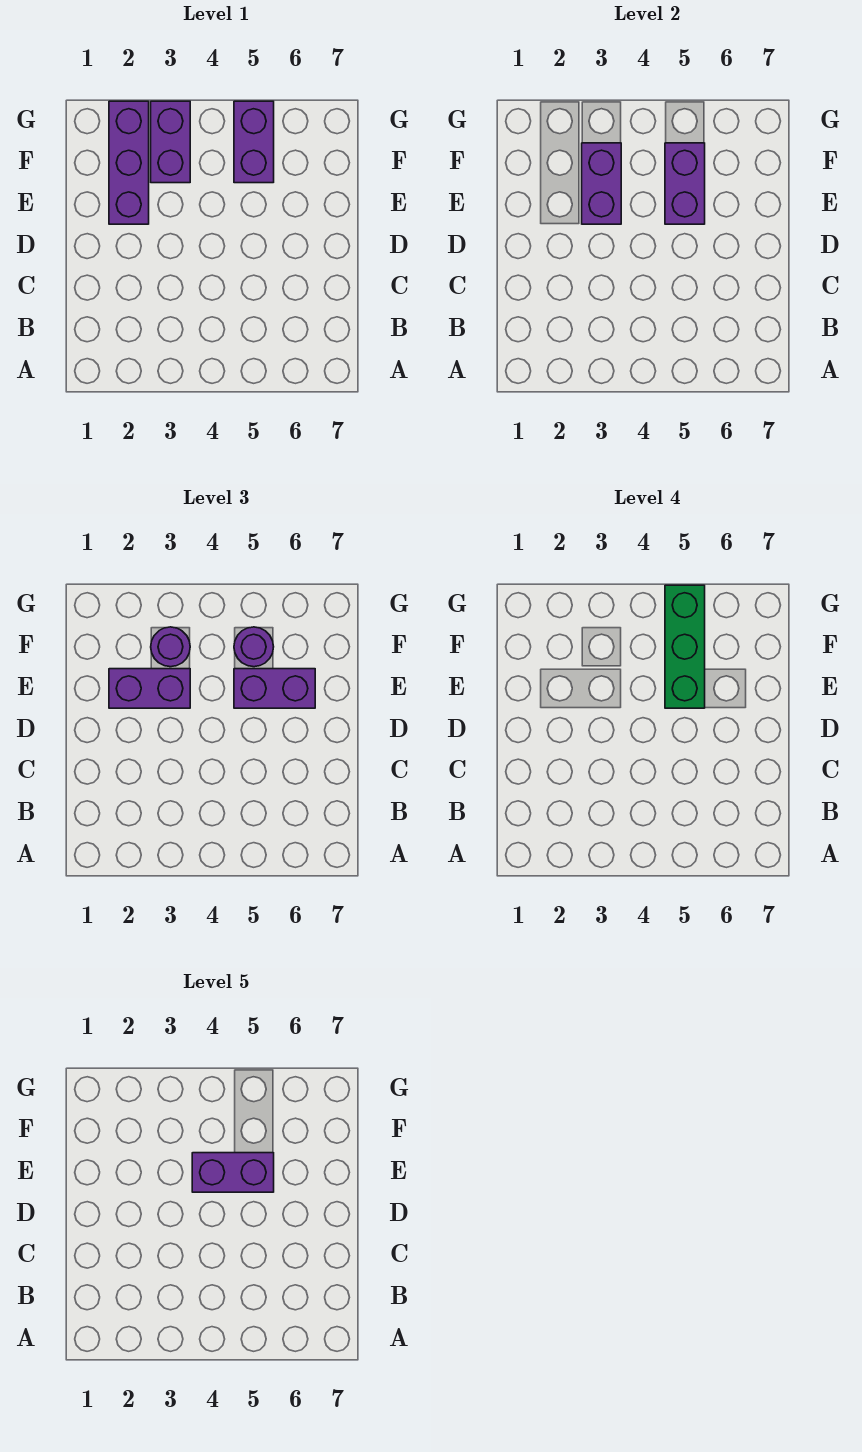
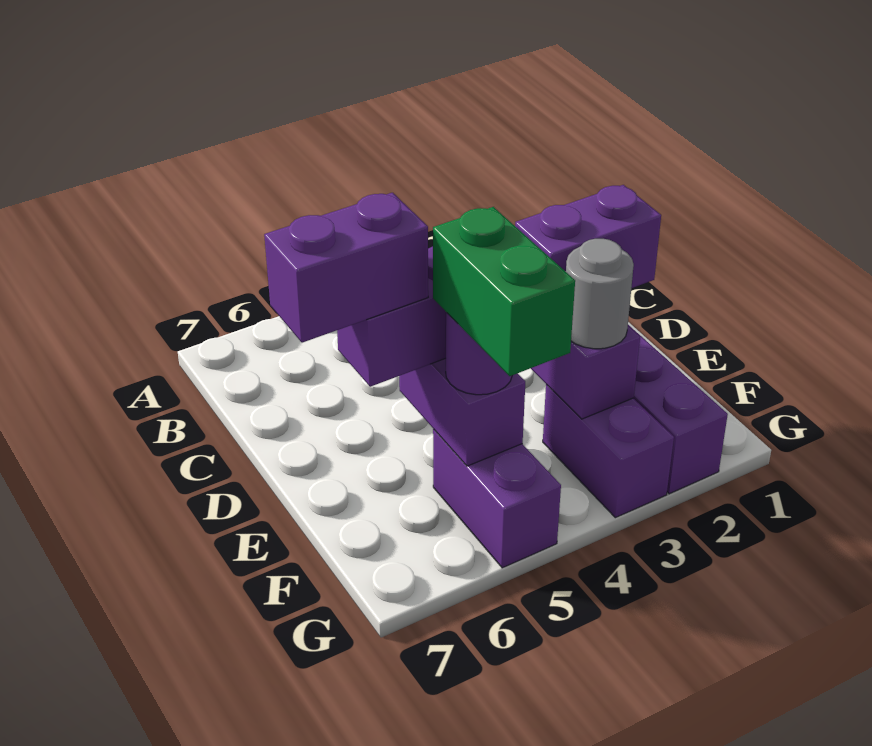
purple brick E4:E5 level 5 -> purple brick E6:E7 level 4
green brick E5:G5 level 4 -> green brick F5:G5 level 4
purple round brick F3 level 3 -> grey round brick F3 level 3

